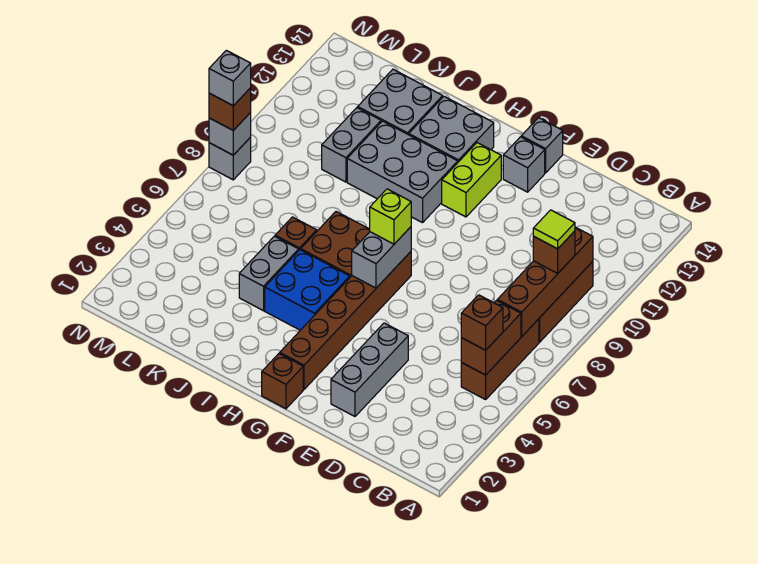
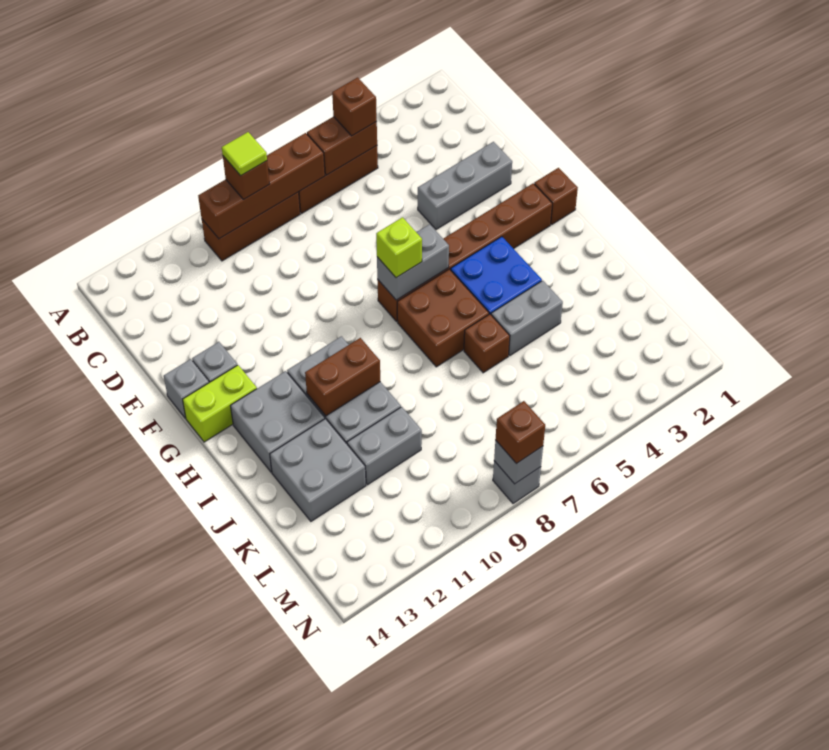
lime brick G11:G12 level 1 -> lime brick G13:G14 level 1
none -> brown brick I10:I11 level 2
grey brick N8 level 4 -> none

